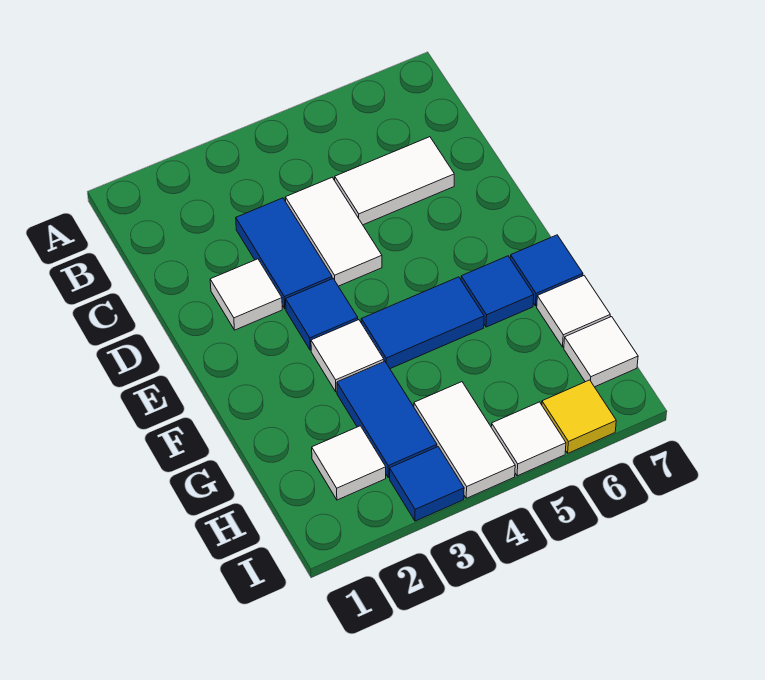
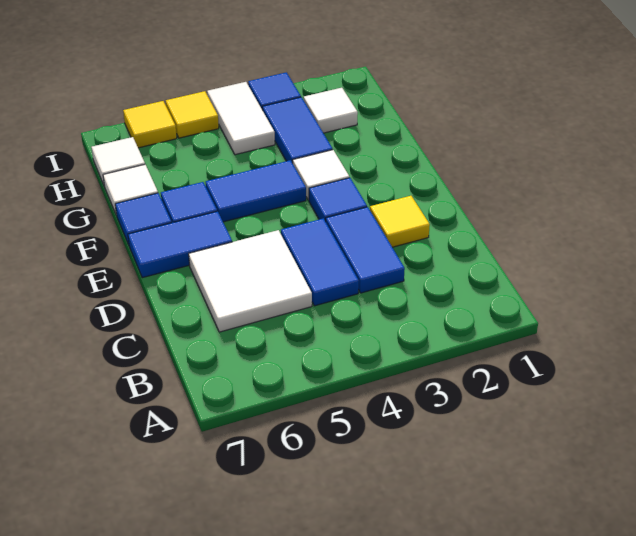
white tile C4:D4 level 1 -> blue tile C4:D4 level 1
white tile C5:C6 level 1 -> white tile C5:D6 level 1
white tile D2 level 1 -> yellow tile D2 level 1
none -> blue tile E6:E7 level 1
white tile I5 level 1 -> yellow tile I5 level 1

